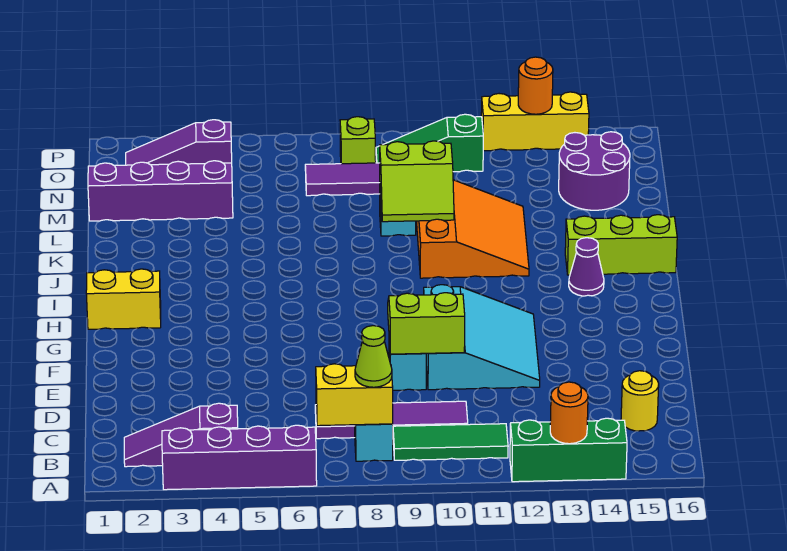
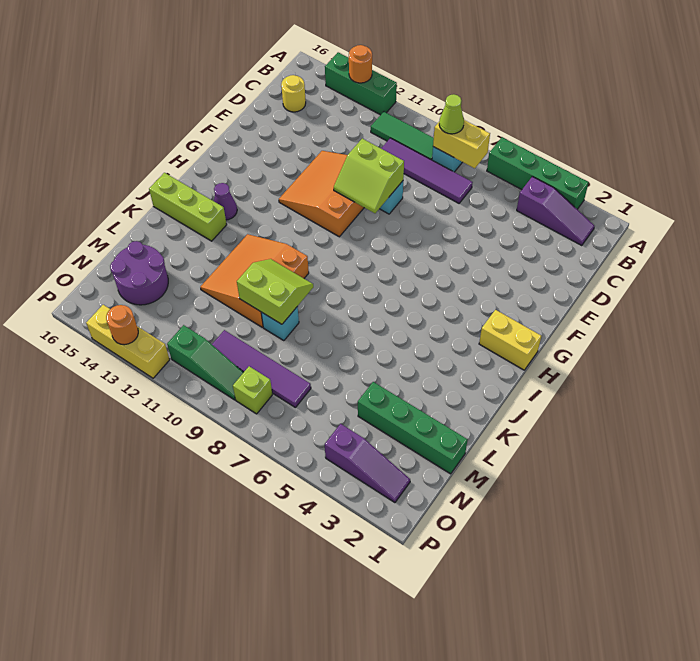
purple brick A3:A6 level 1 -> green brick A3:A6 level 1
cyan slope E10:G12 level 1 top 10 -> orange slope E10:G12 level 1 top 10
purple brick M1:M4 level 1 -> green brick M1:M4 level 1

